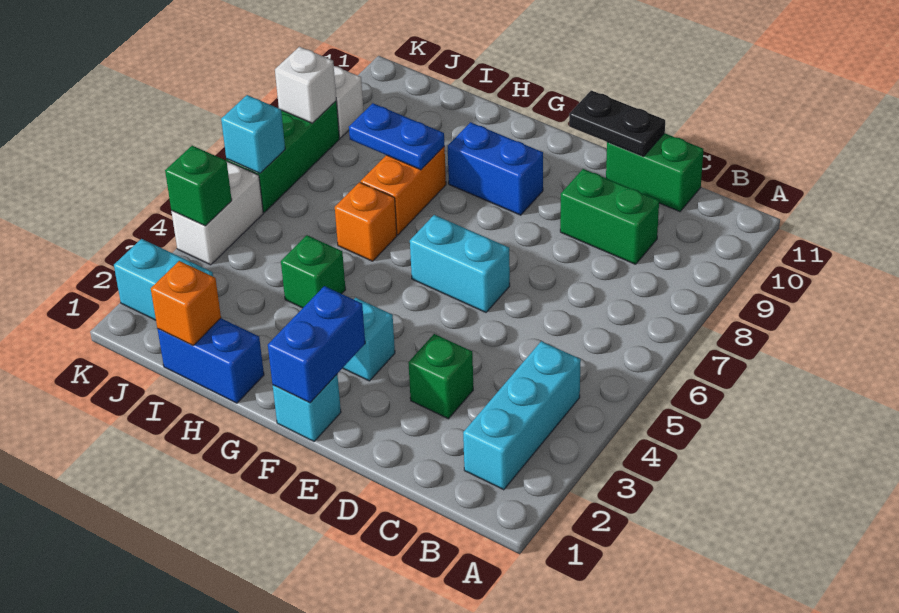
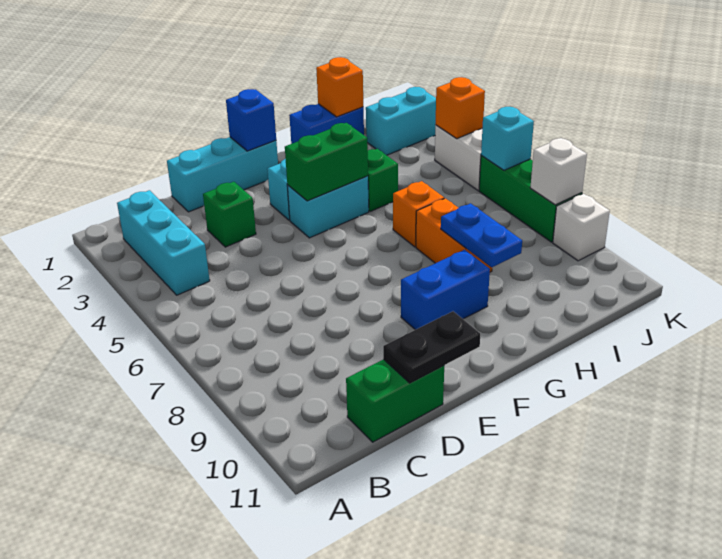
green brick C9:D9 level 1 -> green brick F4:G4 level 2
cyan brick E6:F6 level 1 -> cyan brick F4:G4 level 1
cyan brick F1 level 1 -> cyan brick D1:F1 level 1
blue brick F1:F2 level 2 -> blue brick F1 level 2
blue plate H8:I8 level 2 -> blue plate H8:H9 level 2
green brick K4 level 2 -> orange brick K4 level 2

